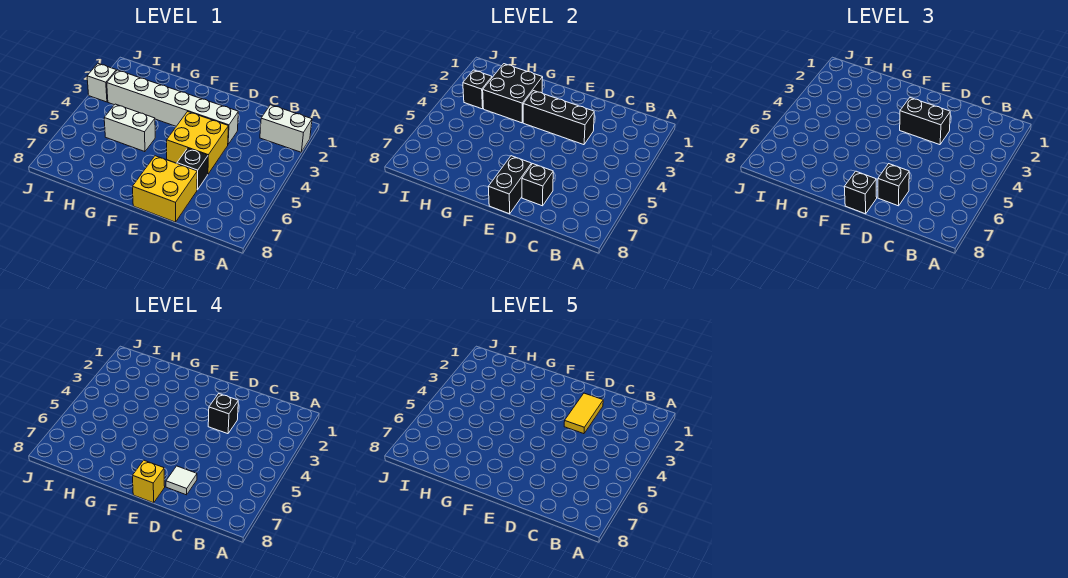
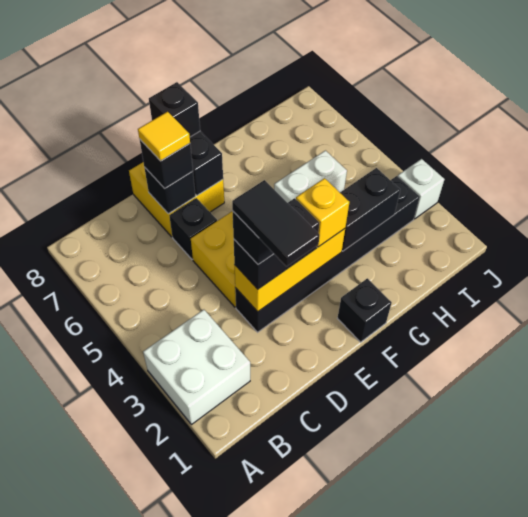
white brick A2:B2 level 1 -> white brick A2:B3 level 1
yellow tile D2:D3 level 5 -> black tile D2:D3 level 5
white brick D3:I3 level 1 -> black brick D3:I3 level 1
black brick D3:F3 level 2 -> yellow brick D3:F3 level 2
white tile D7 level 4 -> yellow tile D7 level 4
yellow brick E8 level 4 -> yellow brick F3 level 3
black brick G2:H3 level 2 -> black brick G3:H3 level 2
black brick I3 level 2 -> black brick F1 level 1

